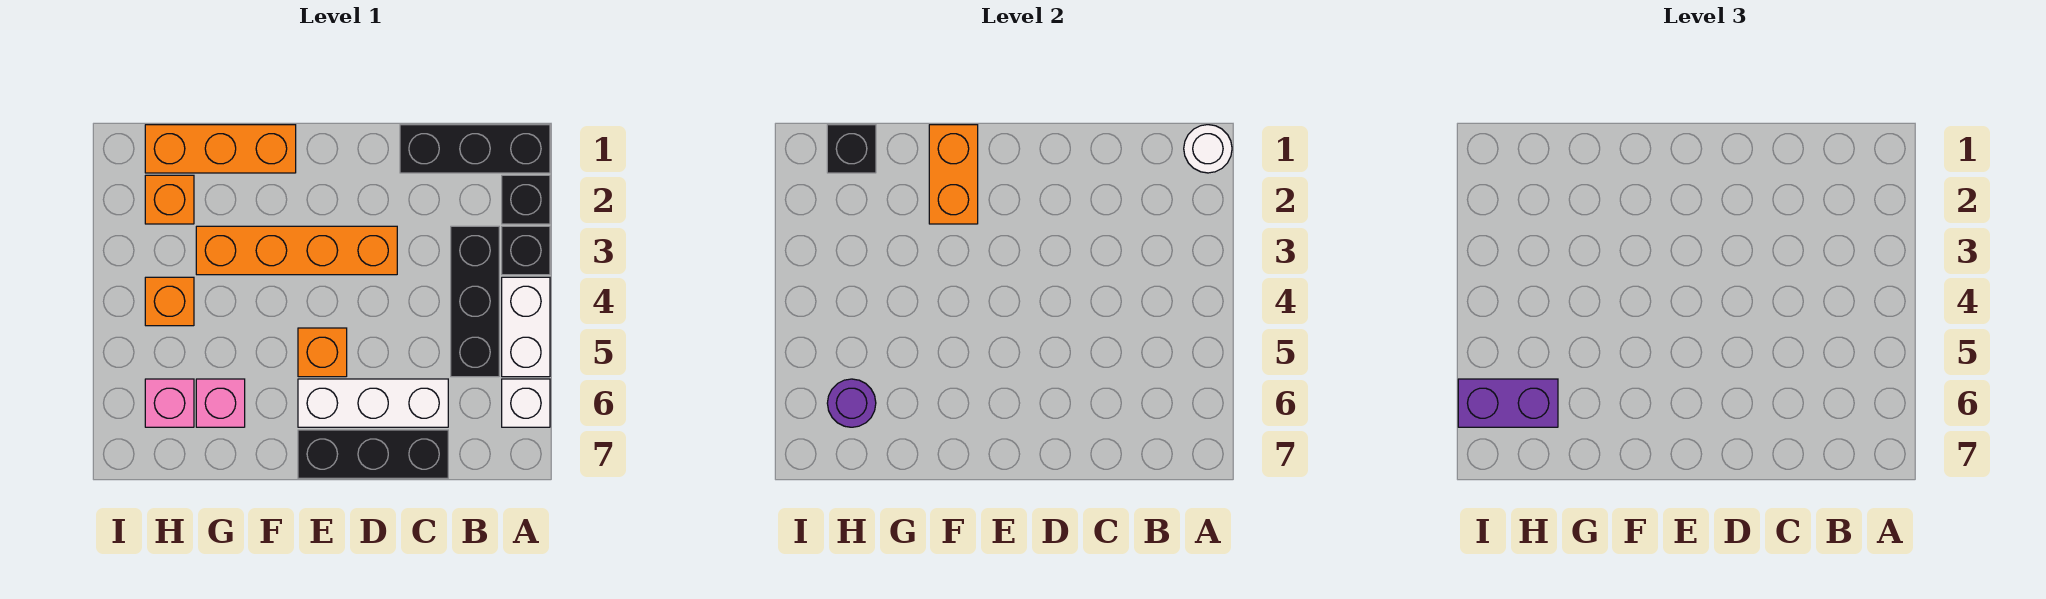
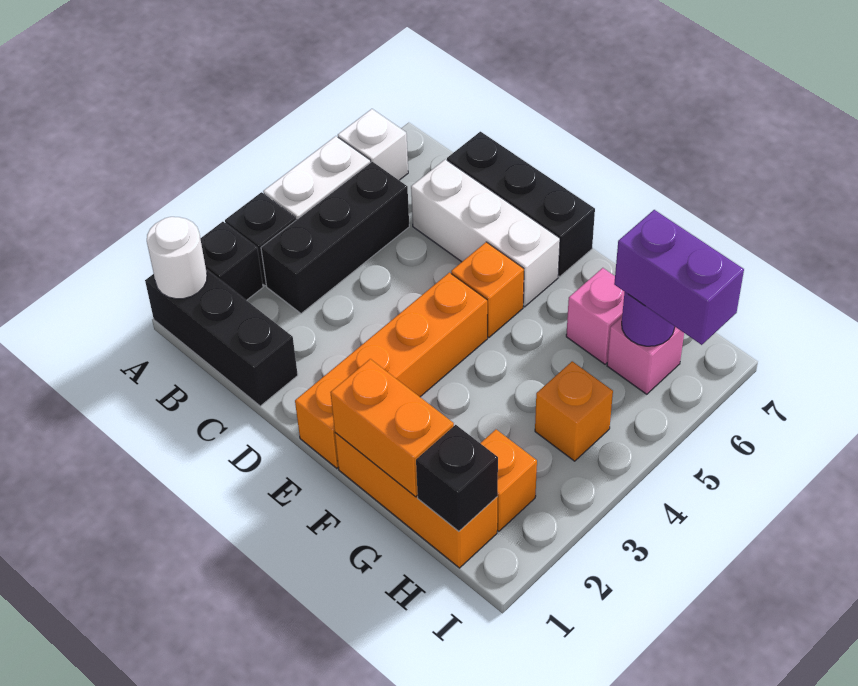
orange brick D3:G3 level 1 -> orange brick E1:E4 level 1
orange brick F1:F2 level 2 -> orange brick F1:G1 level 2

